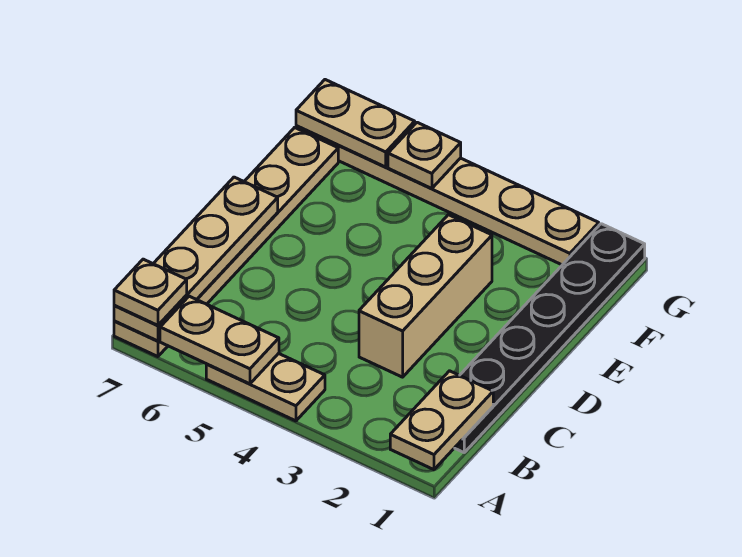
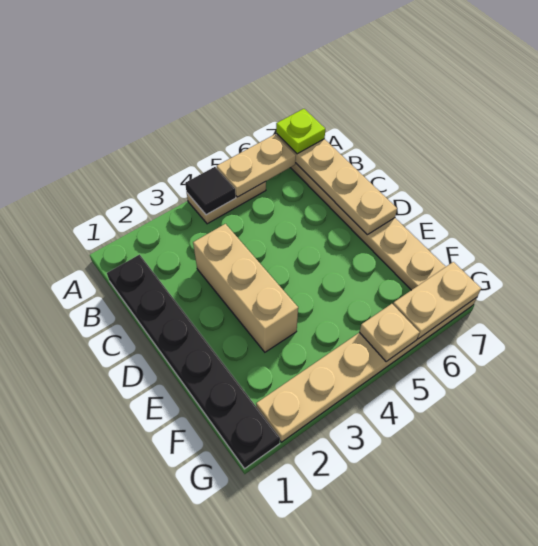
tan plate A1:B1 level 2 -> none
none -> black tile A4 level 2
tan plate A7 level 3 -> lime plate A7 level 3

